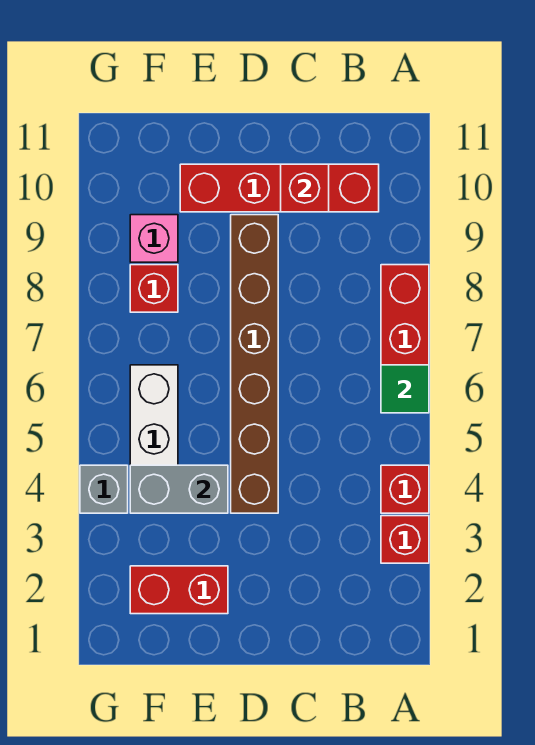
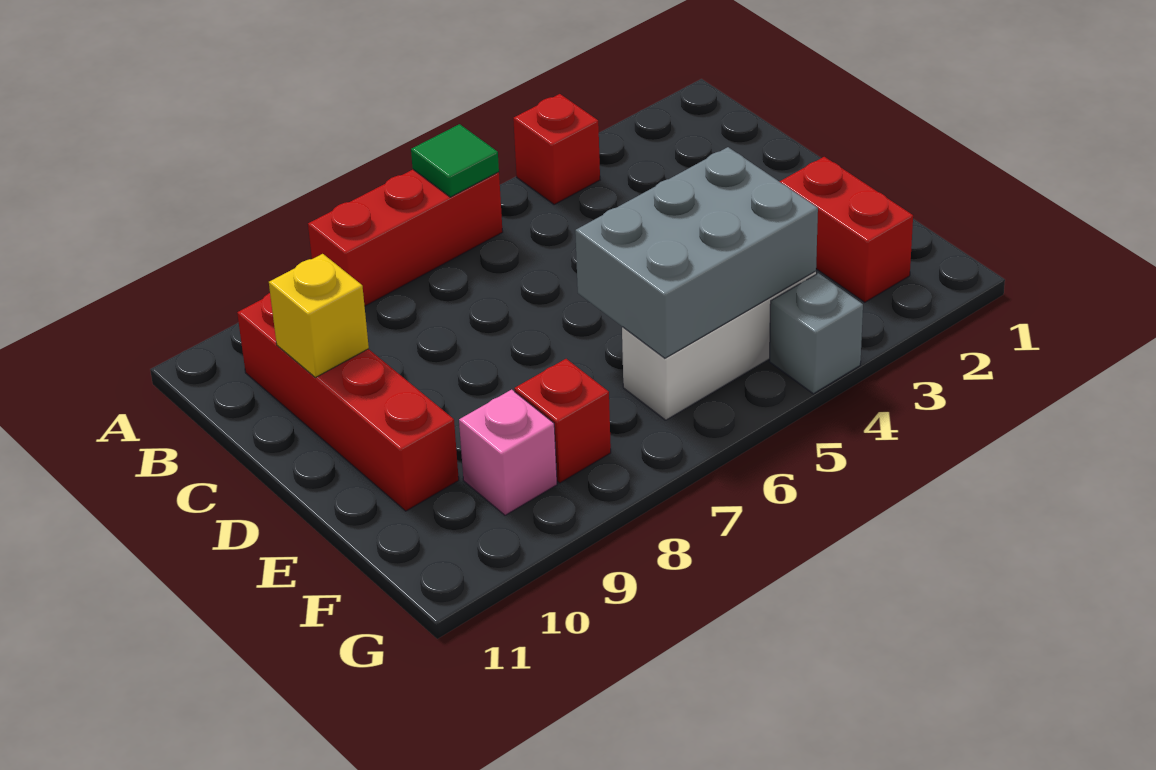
red brick A3 level 1 -> none
red brick C10 level 2 -> yellow brick C10 level 2
brown brick D4:D9 level 1 -> none
grey brick E4:F4 level 2 -> grey brick E4:F6 level 2

